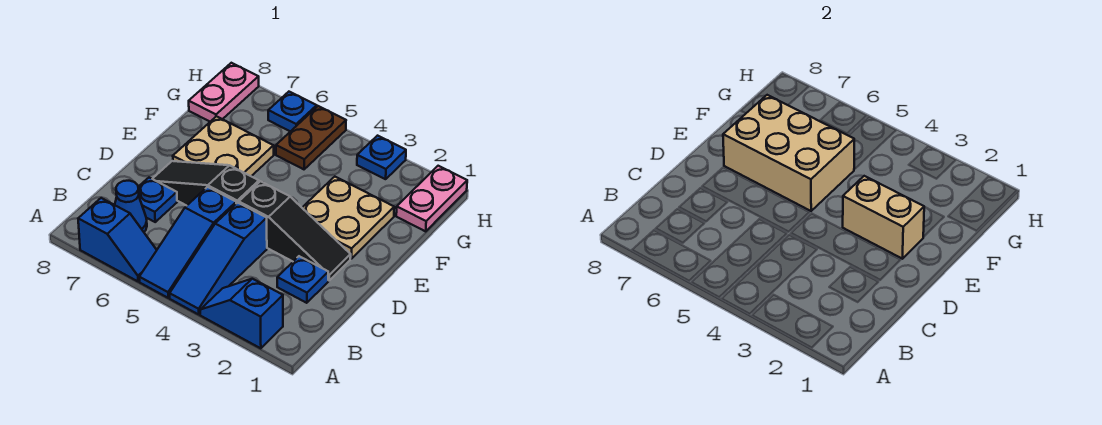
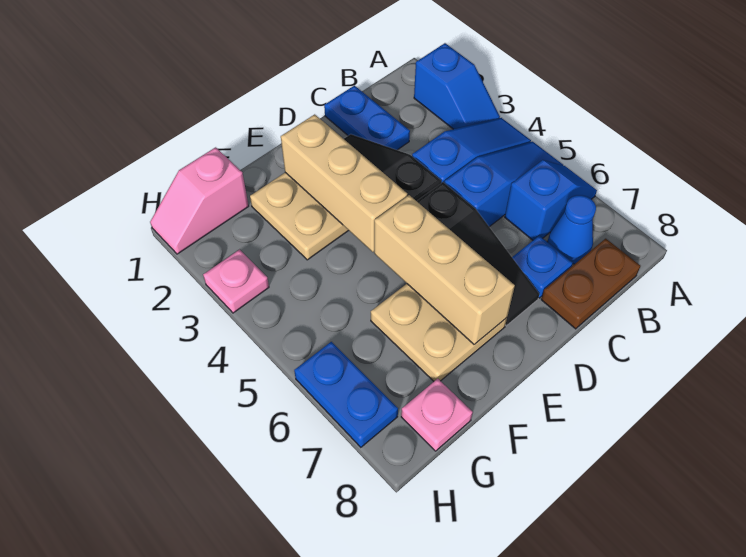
blue slope A6:A7 level 1 top 7 -> blue slope A6:B6 level 1 top B
blue plate C2 level 1 -> blue plate C1:C2 level 1
tan brick E2:E3 level 2 -> tan brick E2:E4 level 2
tan brick E5:F7 level 2 -> tan brick E5:E7 level 2
pink plate G1:H1 level 1 -> pink slope G1:H1 level 1 top G
brown plate G5:H5 level 1 -> brown plate B8:C8 level 1
pink plate G8:H8 level 1 -> pink plate G8 level 1
blue plate H3 level 1 -> pink plate H3 level 1
blue plate H6 level 1 -> blue plate H6:H7 level 1

